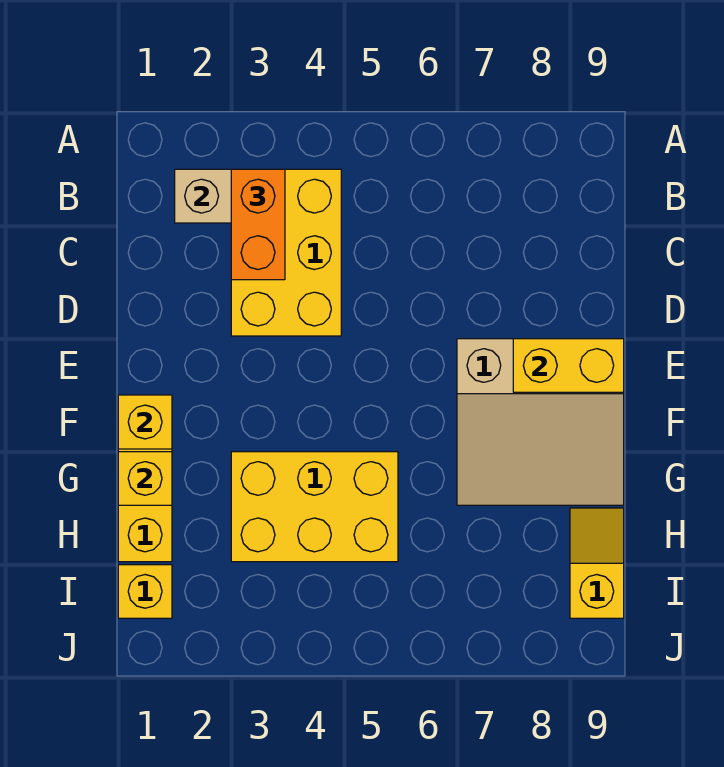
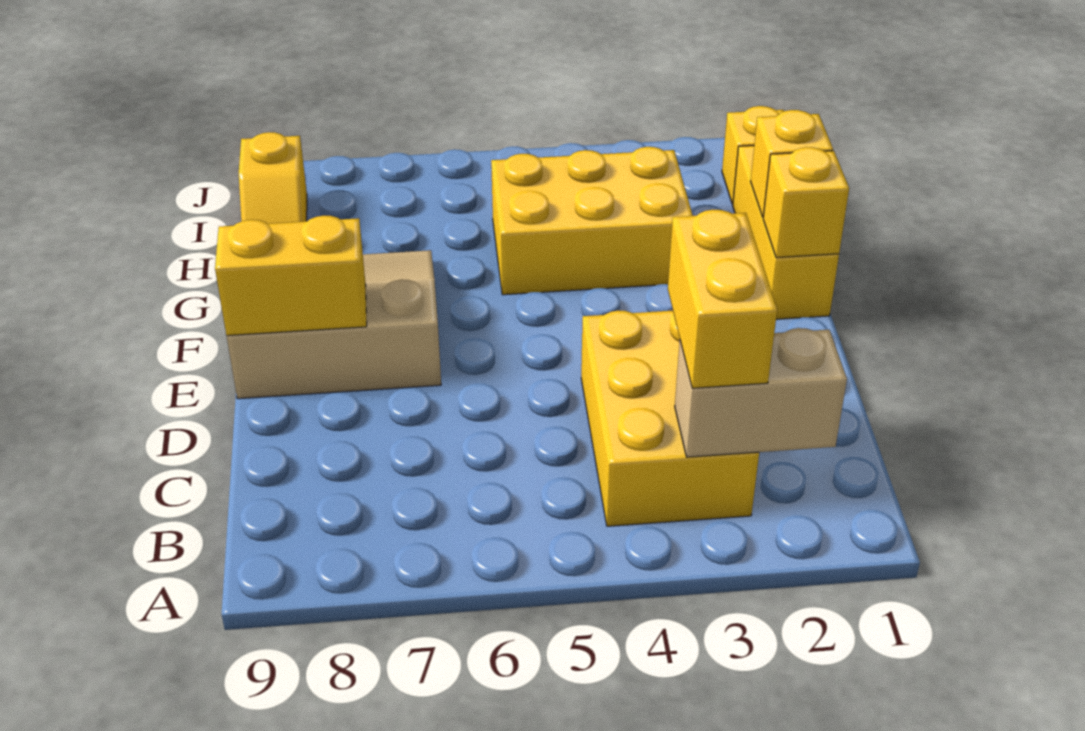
orange brick B3:C3 level 3 -> yellow brick B3:C3 level 3

